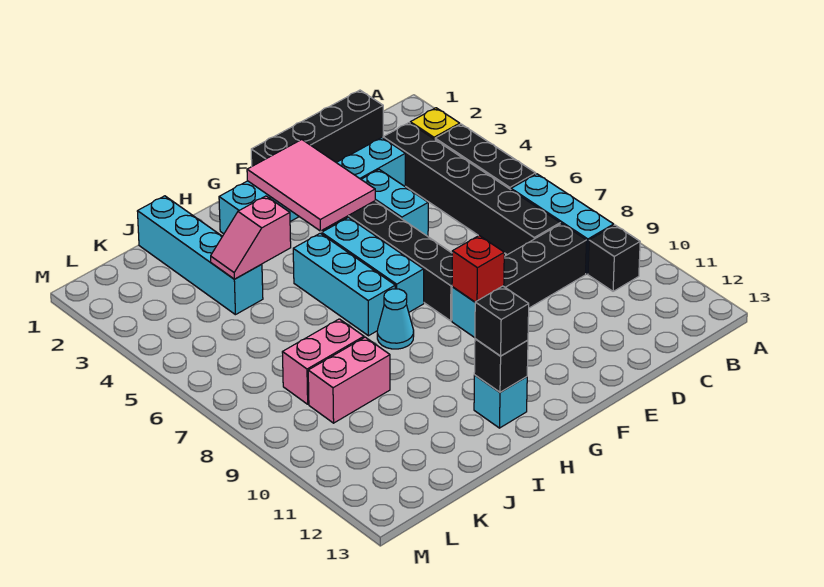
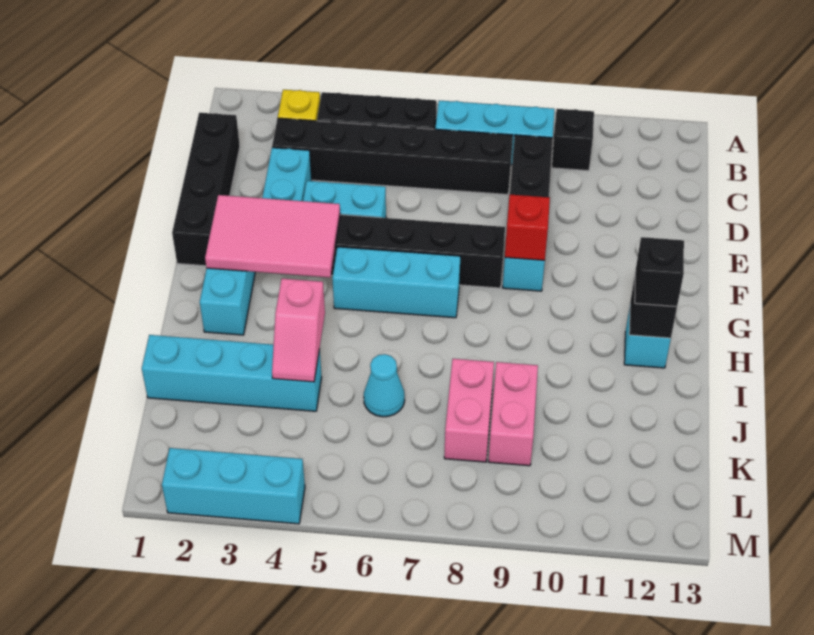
cyan brick H5:H7 level 1 -> cyan brick M2:M4 level 1
cyan cone H8 level 1 -> cyan cone J6 level 1

